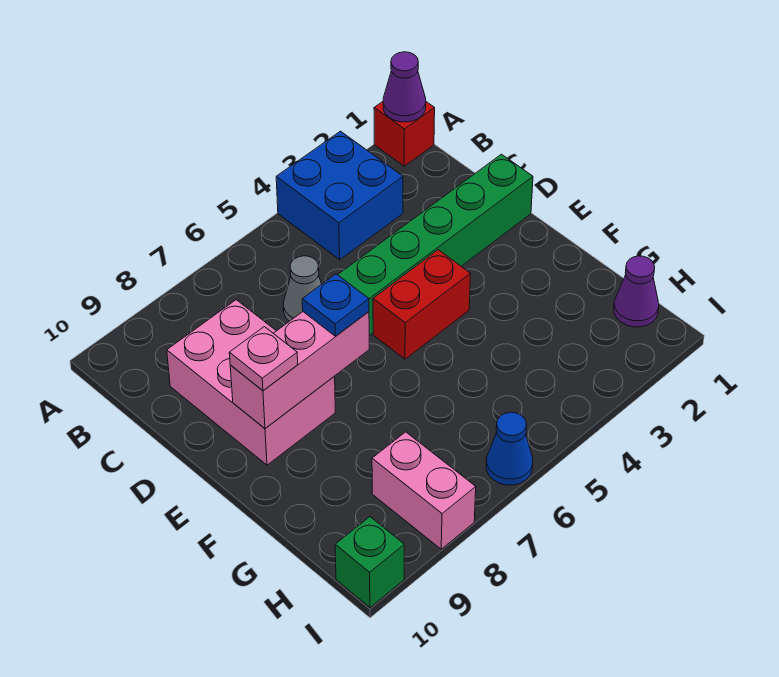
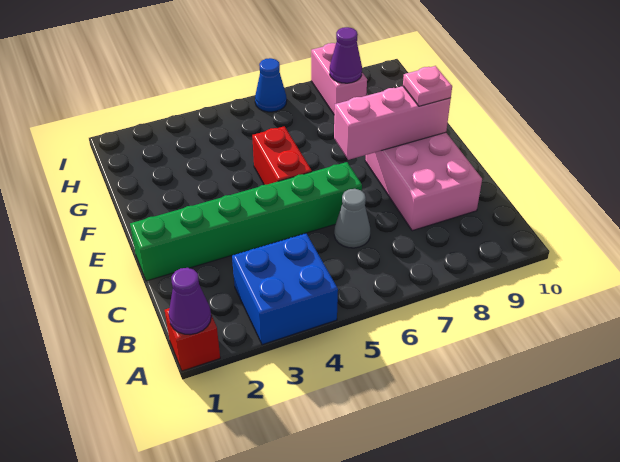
red brick E4:E5 level 1 -> red brick E5:F5 level 1
blue plate E7 level 3 -> none
purple cone H1 level 1 -> purple cone H8 level 2
green brick I10 level 1 -> none

